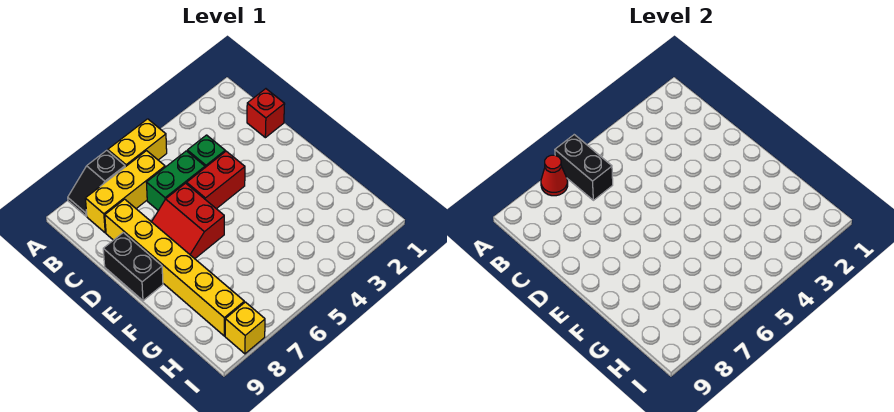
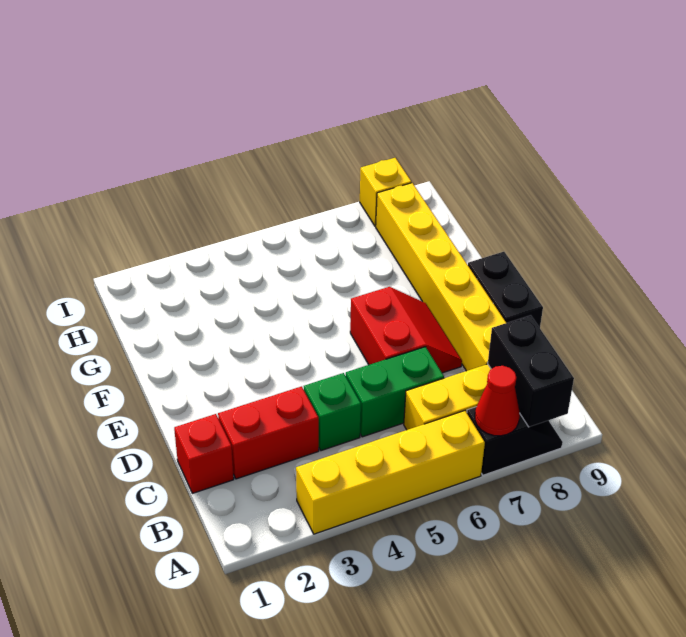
yellow brick A5:A6 level 1 -> yellow brick A3:A6 level 1
black brick A6:B6 level 2 -> black brick A8:B8 level 2
red brick D4:D5 level 1 -> red brick C2:C3 level 1

